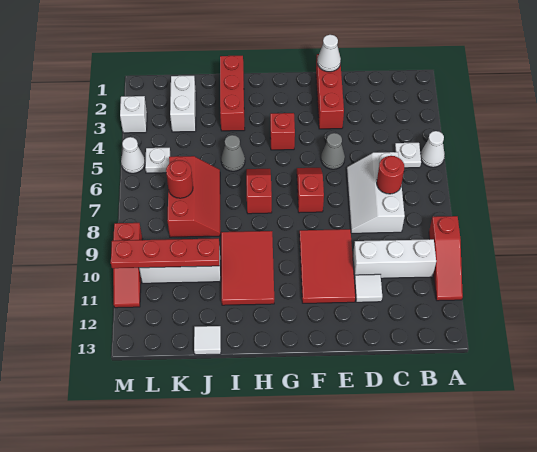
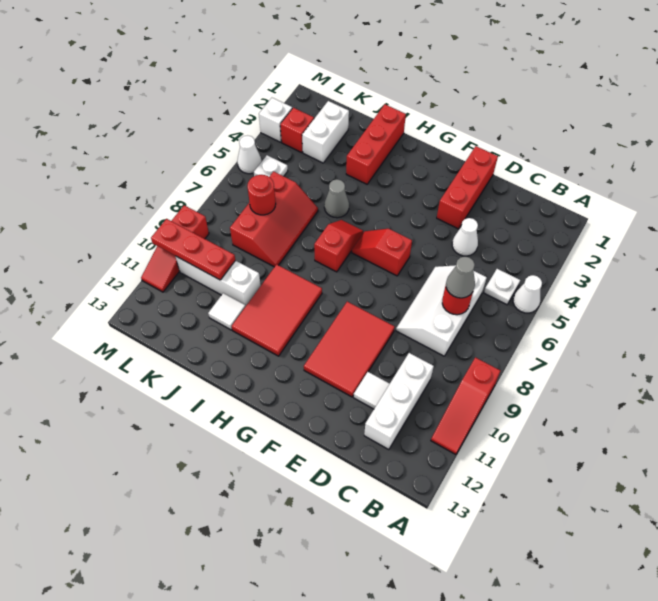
white brick B10:D10 level 1 -> white brick C10:C12 level 1
white cone E1 level 2 -> white cone D4 level 1
grey cone E5 level 1 -> grey cone C7 level 3
red slope F6:F7 level 1 top 7 -> red slope F6:G6 level 1 top F
red brick G4 level 1 -> red brick L3 level 1
red plate J10:M10 level 2 -> red plate K10:M10 level 2
white tile J13 level 1 -> white tile J11 level 1

